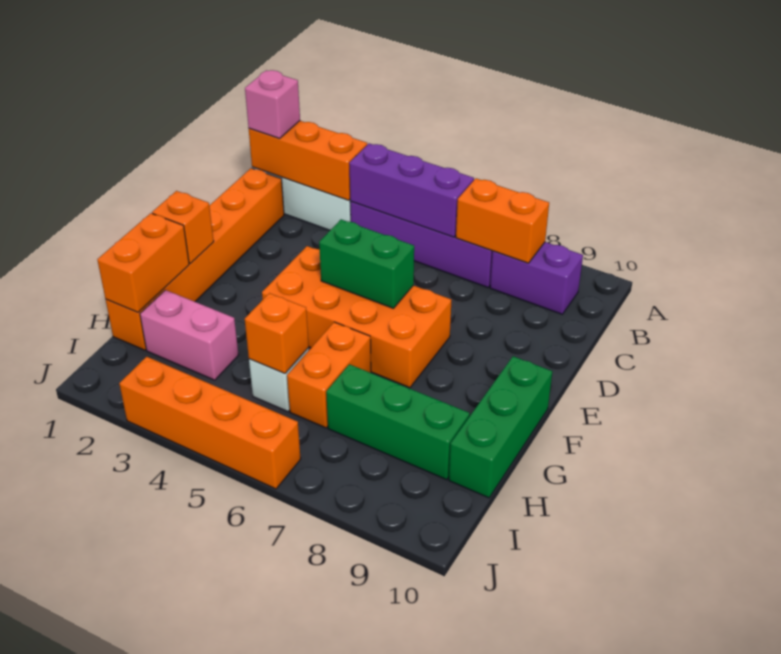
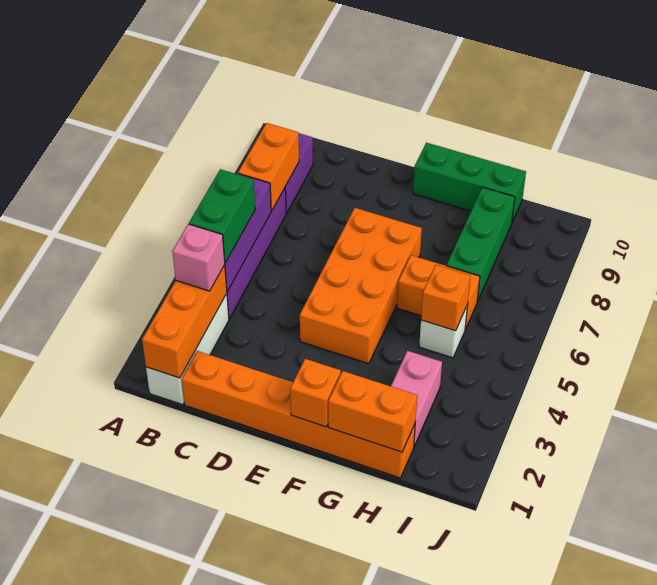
pink brick B1 level 3 -> pink brick B3 level 3
green brick E5:E6 level 2 -> green brick B4:B5 level 3
orange brick J3:J6 level 1 -> none

